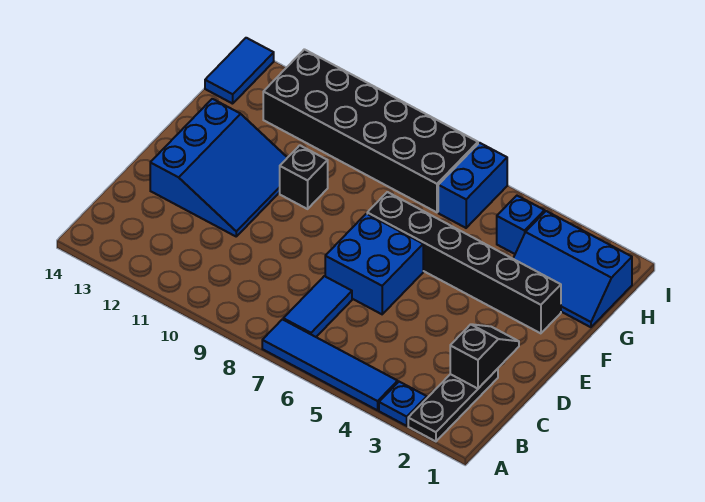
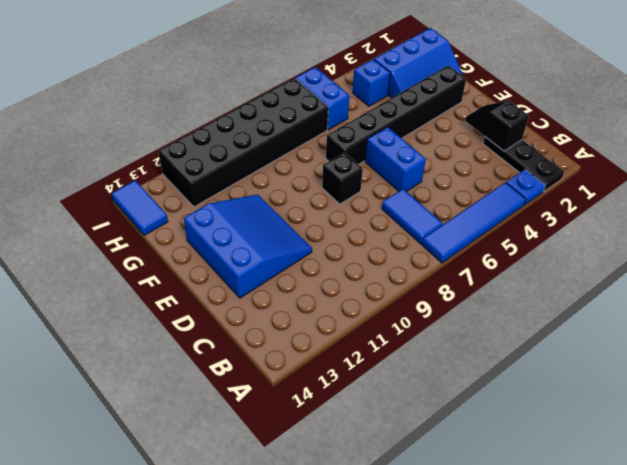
blue brick D6:E7 level 1 -> blue brick D6:E6 level 1
black brick F10 level 1 -> black brick E8 level 1

